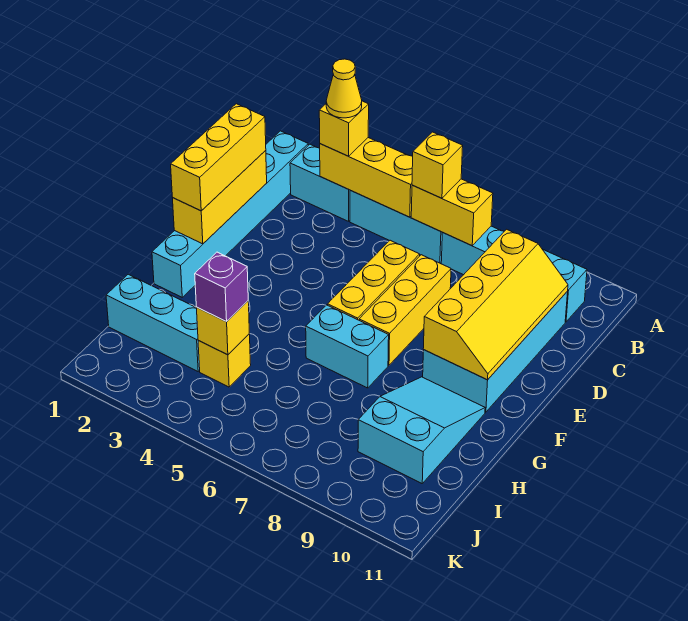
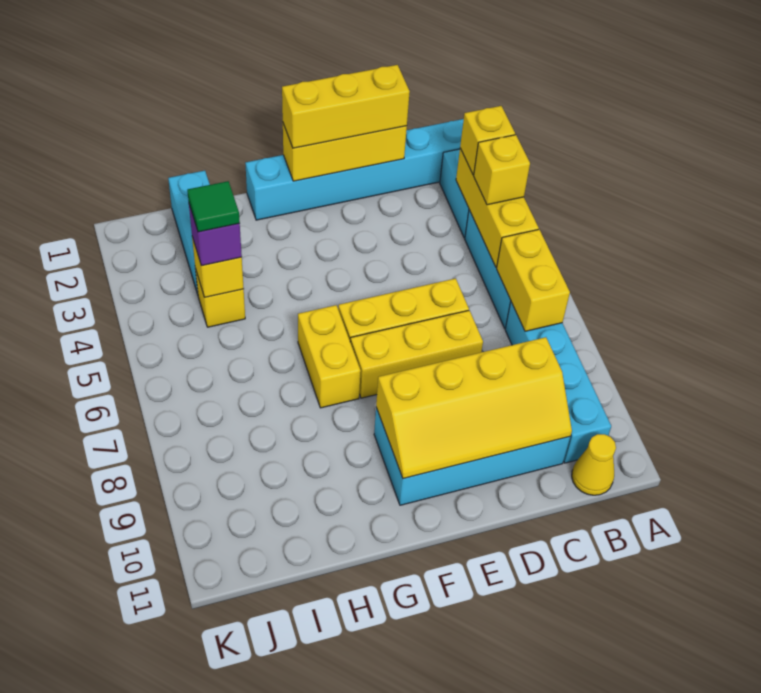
yellow cone B3 level 4 -> yellow cone B11 level 1
yellow brick B6 level 3 -> yellow brick B4 level 3
cyan brick G6:G7 level 1 -> yellow brick G6:G7 level 1
cyan slope G9:I10 level 1 top I -> none
none -> green tile I4 level 4

